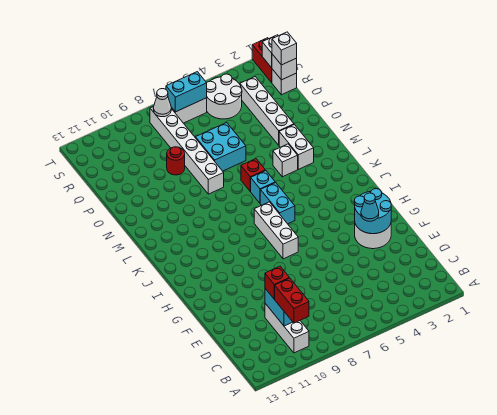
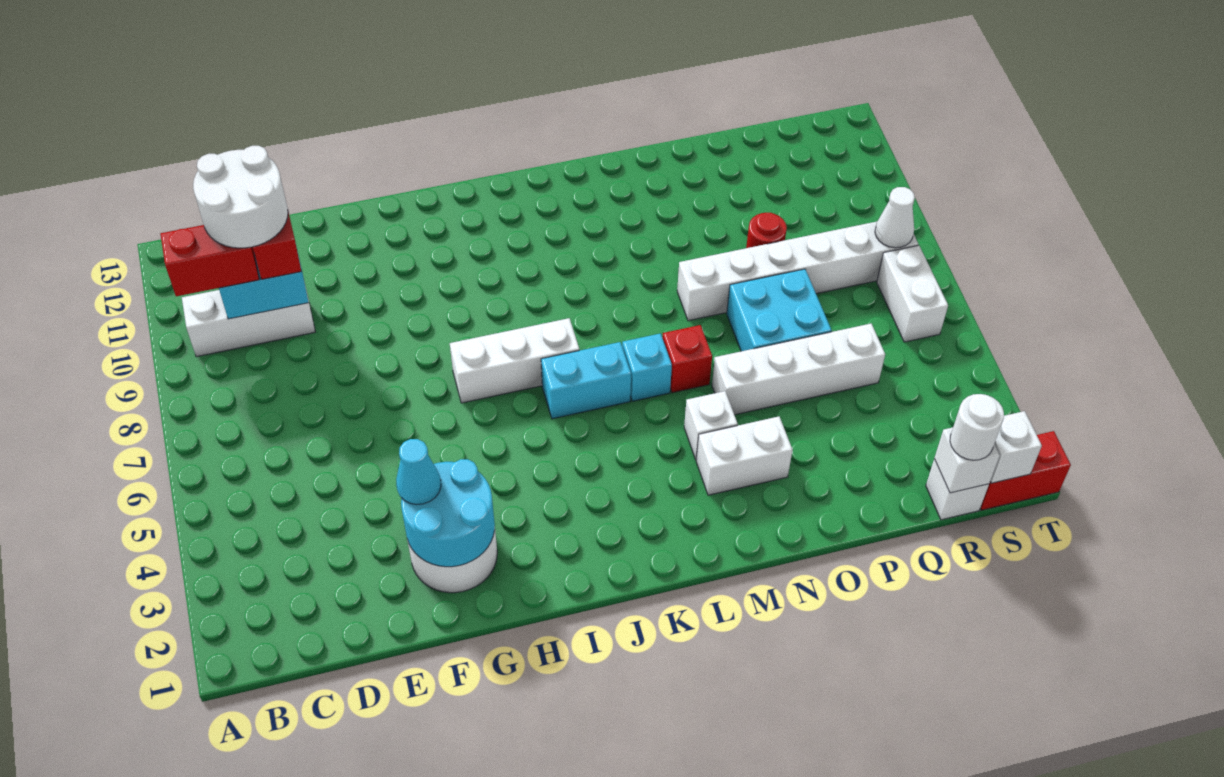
white brick O3:R3 level 1 -> white brick N5:Q5 level 1
white brick R1 level 3 -> white round brick R1 level 3
white round brick R4:S5 level 1 -> white round brick C10:D11 level 4
cyan brick S6:S7 level 2 -> none

